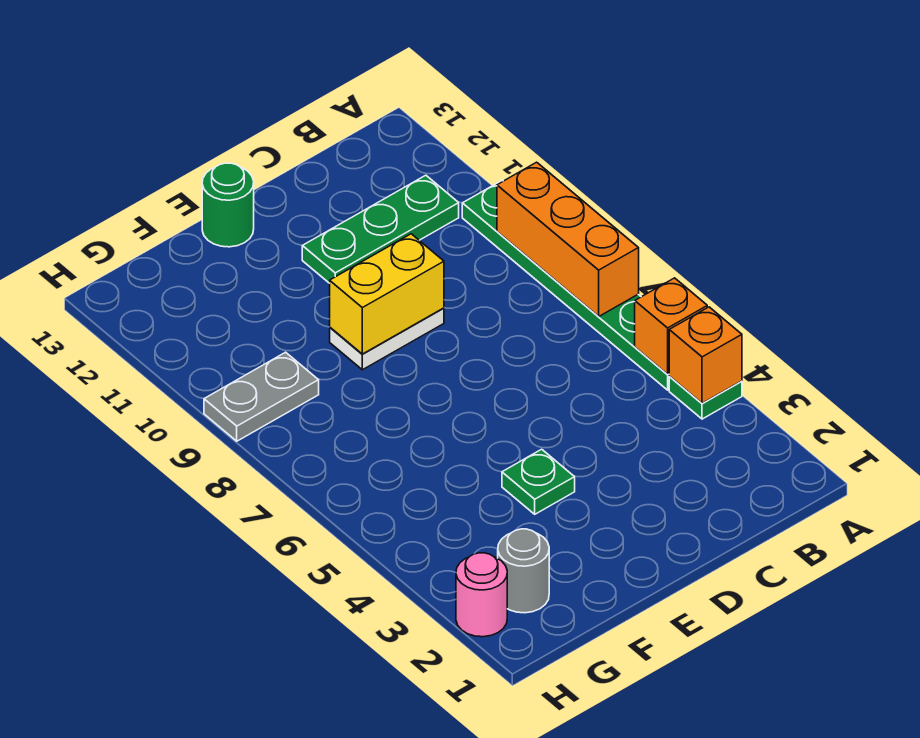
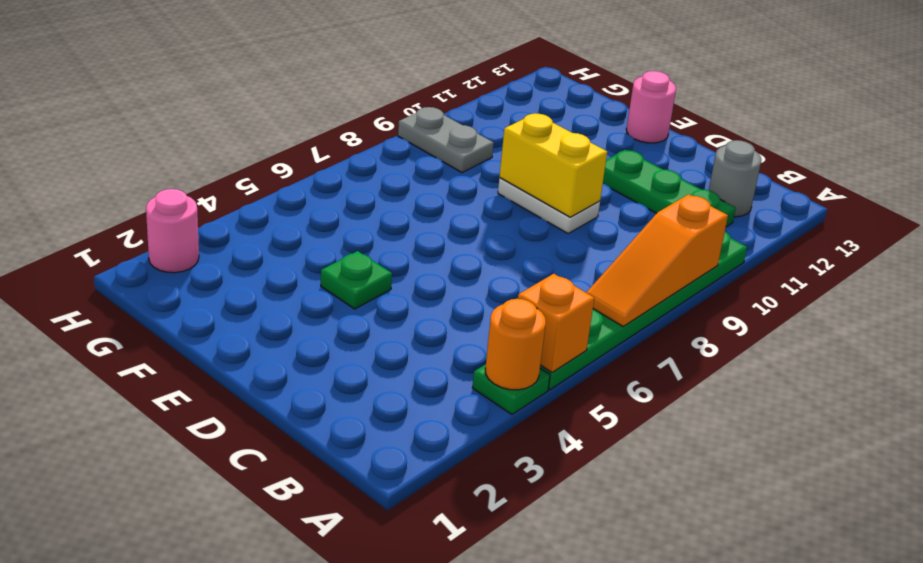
orange brick A4 level 2 -> orange round brick A4 level 2
orange brick A7:A9 level 2 -> orange slope A7:A9 level 2 top 9
green round brick E13 level 1 -> pink round brick E13 level 1
grey round brick G2 level 1 -> grey round brick B12 level 1

